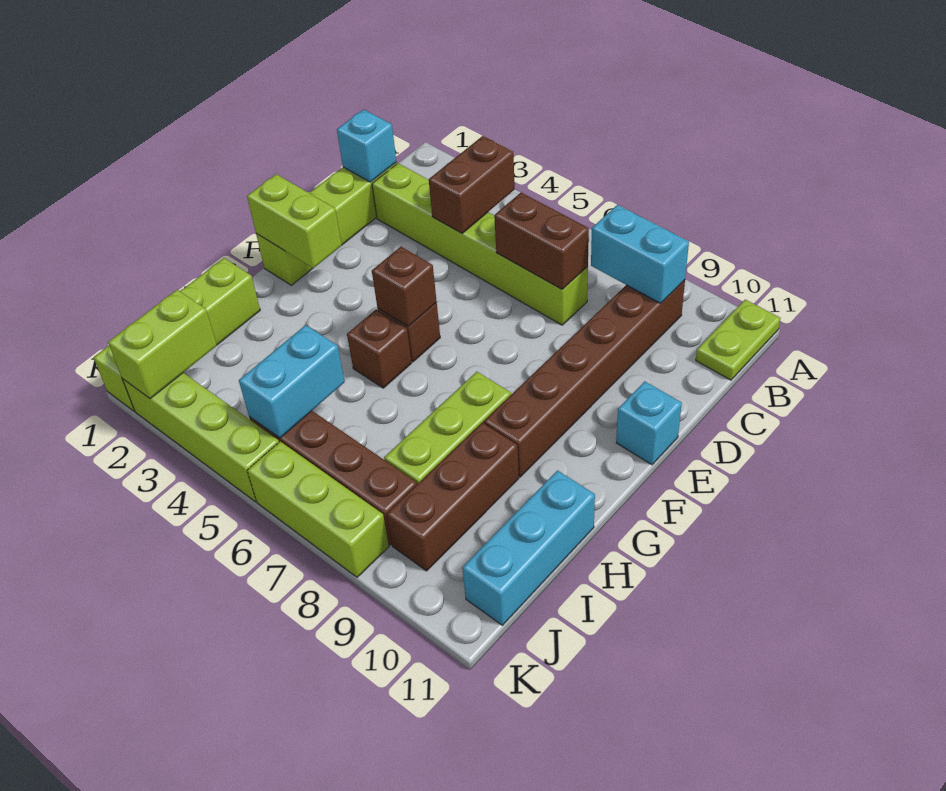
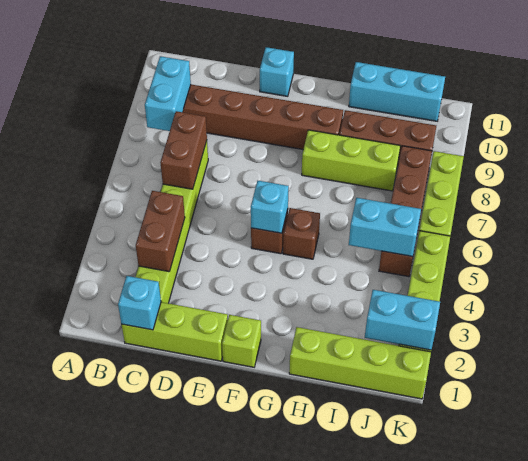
lime plate A11:B11 level 1 -> none
brown brick B4:C4 level 2 -> brown brick C3:C4 level 2
lime brick F1:F2 level 2 -> none
brown brick F5 level 2 -> cyan brick F5 level 2
lime brick J2:K2 level 2 -> cyan brick J2:K2 level 2

